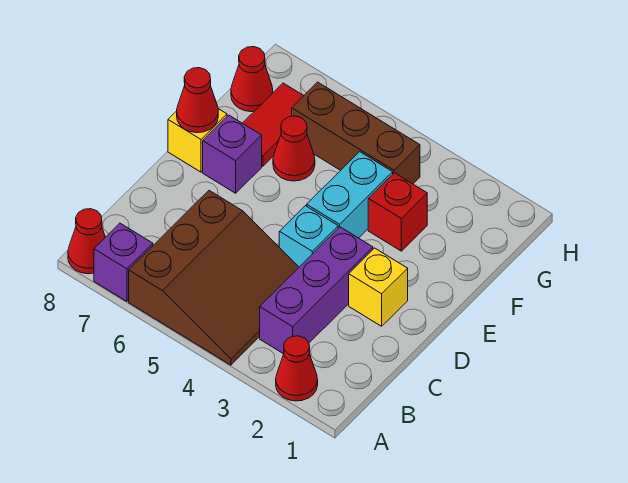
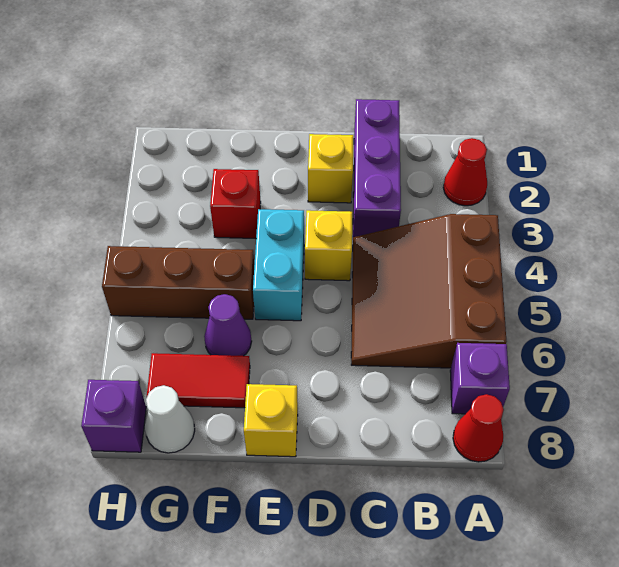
brown slope A4:C6 level 1 top 6 -> brown slope A4:C6 level 1 top A
purple brick B3:D3 level 1 -> purple brick C1:C3 level 1
cyan brick D4 level 1 -> yellow brick D4 level 1
cyan brick E4:F4 level 1 -> cyan brick E4:E5 level 1
purple brick E7 level 1 -> purple brick H8 level 1
red cone E8 level 2 -> none
red cone F6 level 1 -> purple cone F6 level 1
brown brick G4:G6 level 1 -> brown brick F5:H5 level 1
red cone G8 level 1 -> white cone G8 level 1

